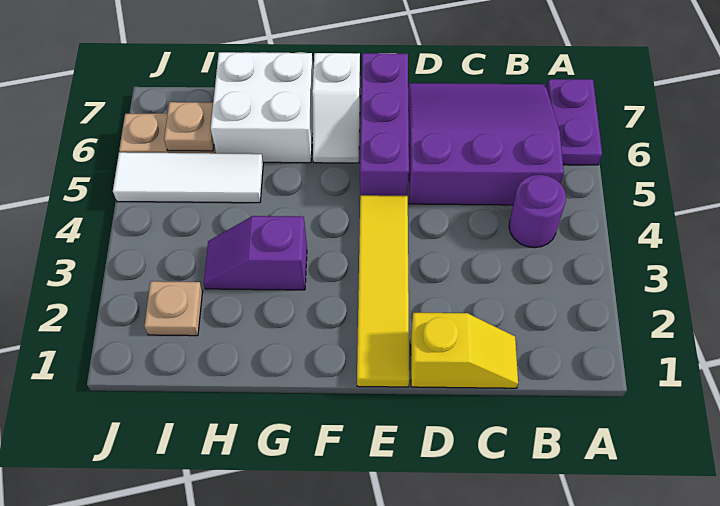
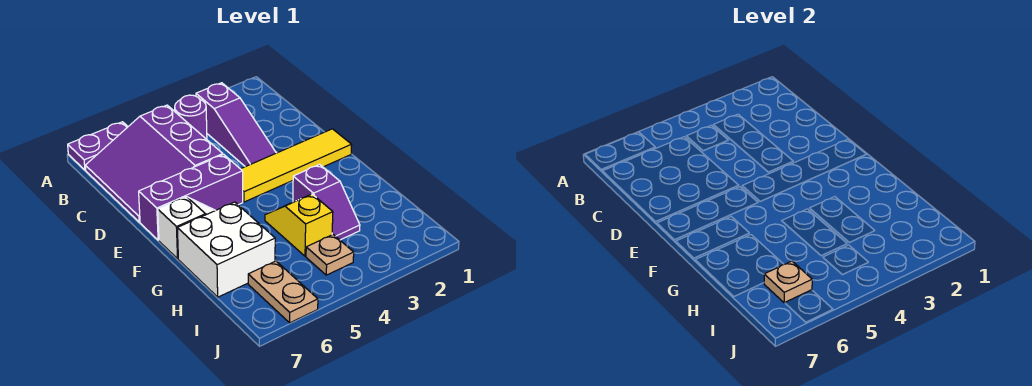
none -> purple slope B3:D3 level 1 top B
yellow slope C1:D1 level 1 top D -> yellow slope G4:H4 level 1 top H
white tile H5:J5 level 1 -> none
tan plate I2 level 1 -> tan plate I4 level 1

